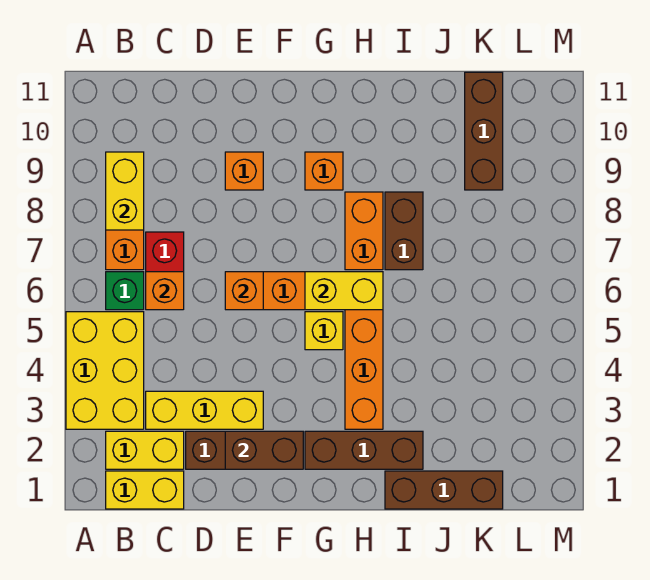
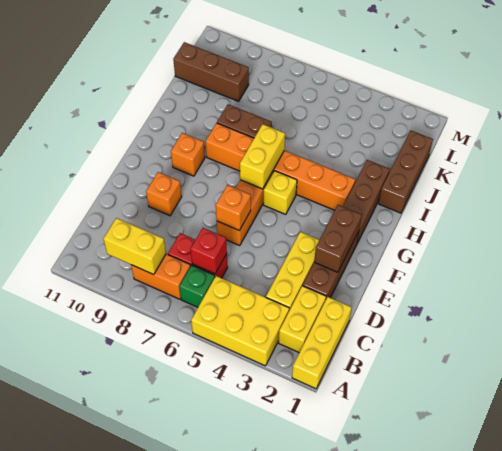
yellow brick B1:C1 level 1 -> yellow brick A1:C1 level 1
orange brick C6 level 2 -> red brick C6 level 2

